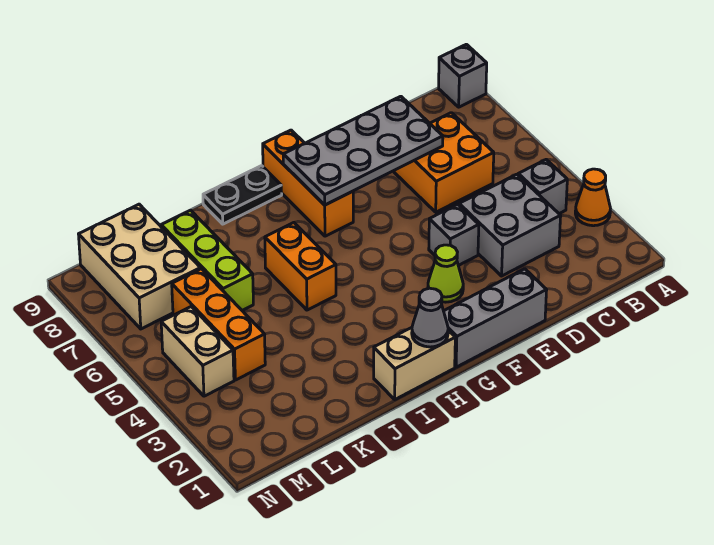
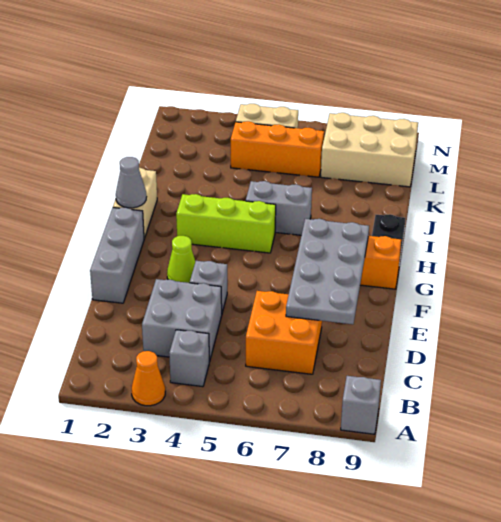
orange brick I5:I6 level 1 -> grey brick I5:I6 level 1
lime brick K6:K8 level 1 -> lime brick H3:H5 level 1

